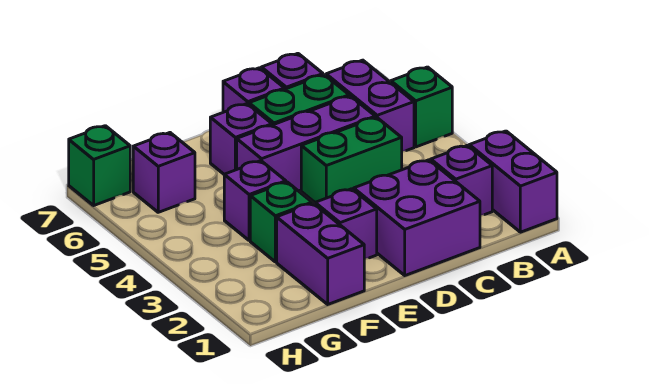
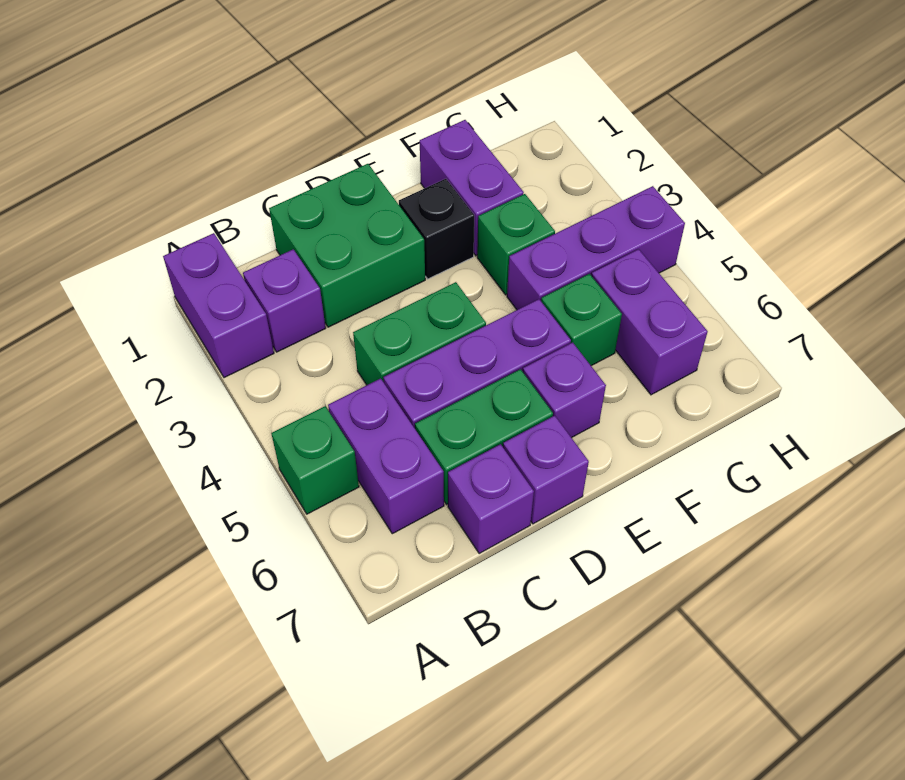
purple brick C1:D2 level 1 -> green brick C1:D2 level 1
purple brick E2 level 1 -> black brick E2 level 1
purple brick F4 level 1 -> purple brick F4:H4 level 1
purple brick G6 level 1 -> purple brick G5:G6 level 1
green brick H7 level 1 -> green brick F5 level 1

